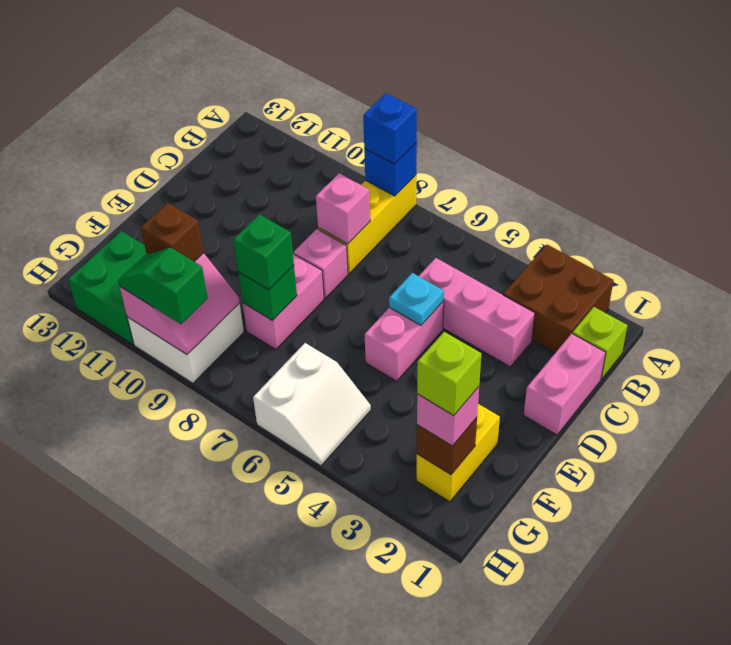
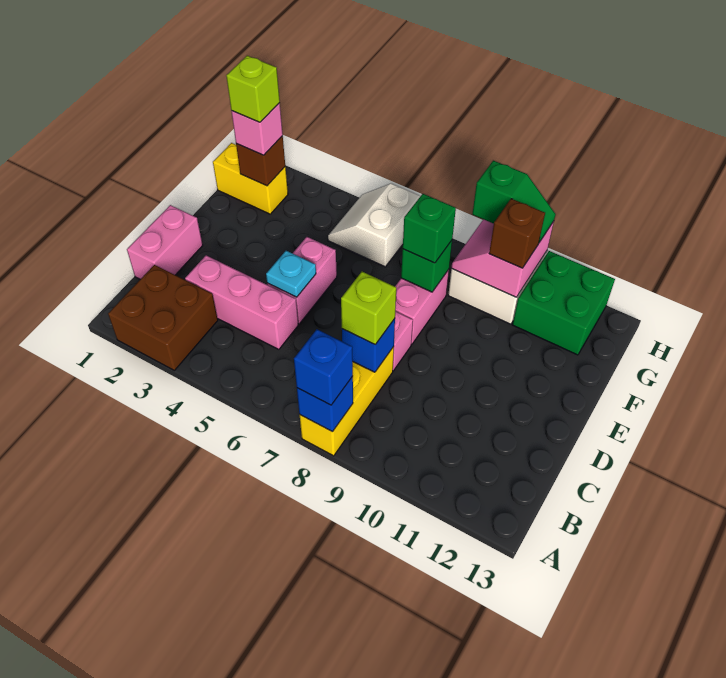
lime brick B1 level 1 -> lime brick C8 level 3
pink brick C8 level 2 -> blue brick C8 level 2
yellow brick F2:G2 level 1 -> yellow brick G1:G2 level 1

